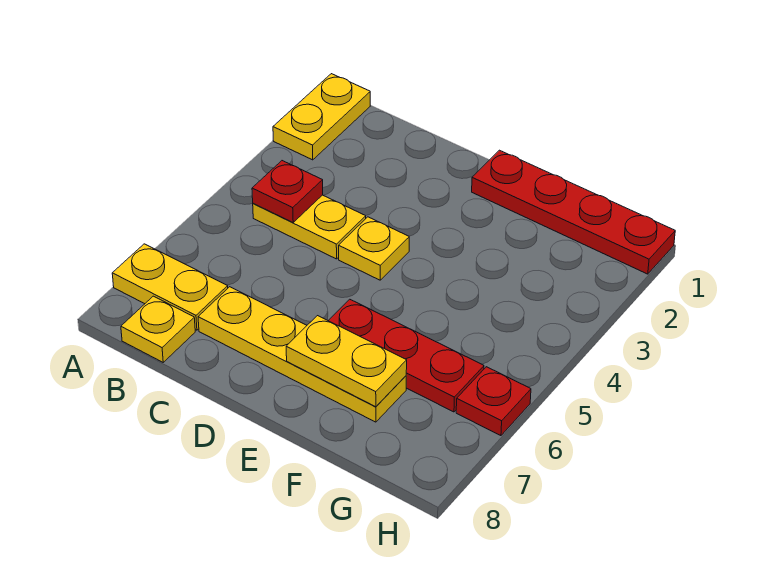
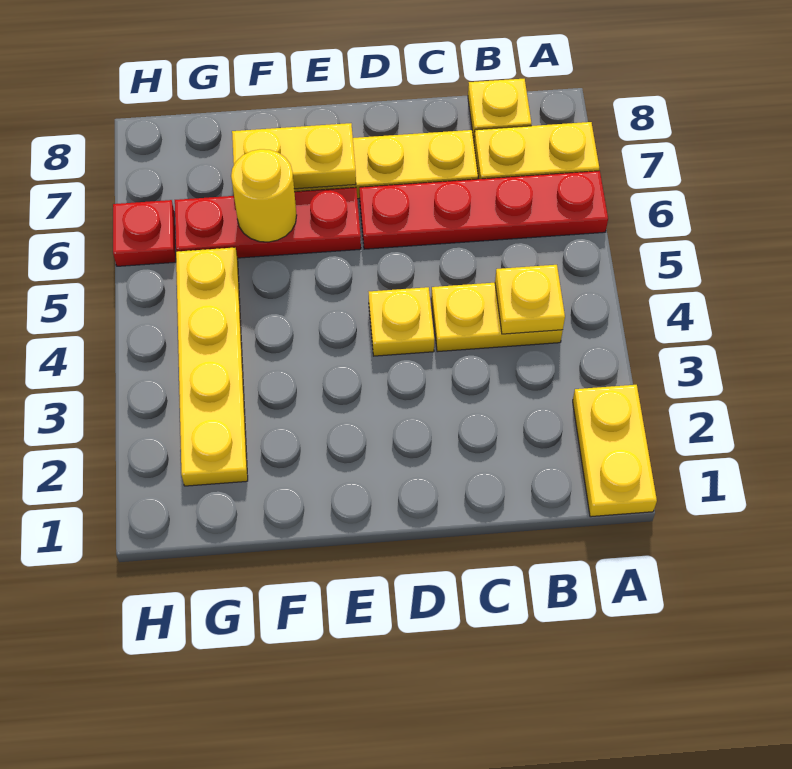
red plate B4 level 2 -> yellow plate B4 level 2
red plate E1:H1 level 1 -> red plate A6:D6 level 1
none -> yellow round brick F6 level 2
none -> yellow plate G2:G5 level 1

